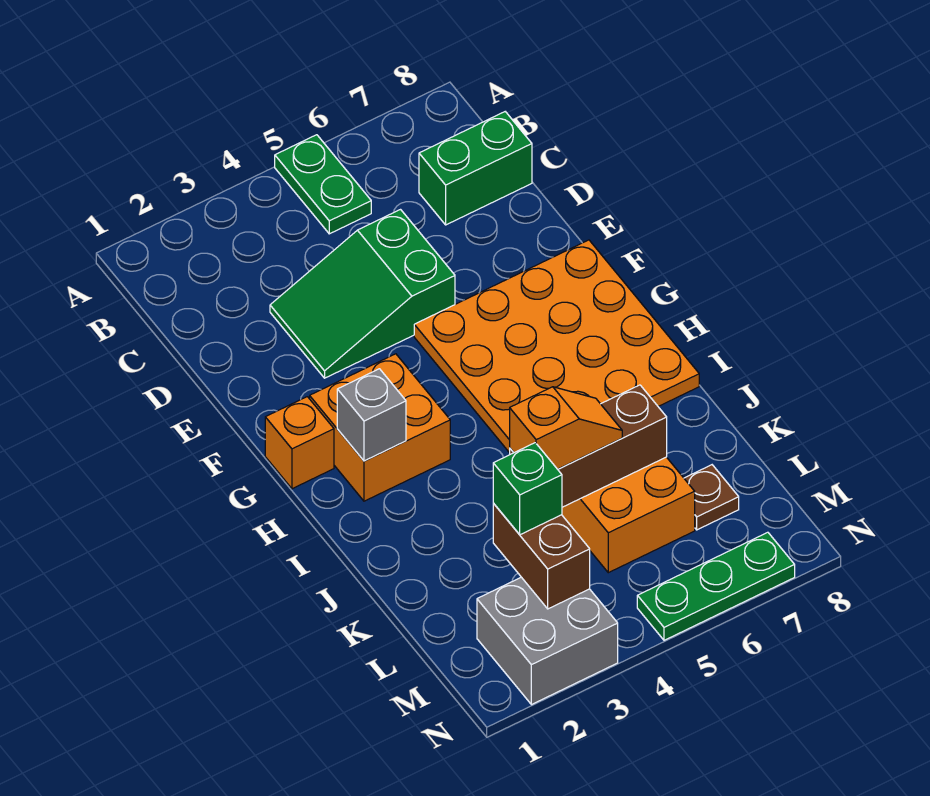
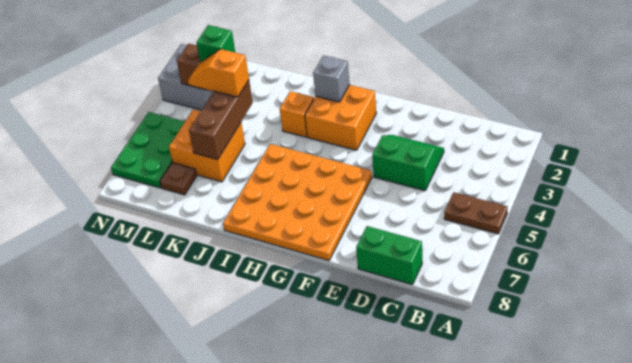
green plate A5:B5 level 1 -> brown plate A5:B5 level 1
green brick C7:C8 level 1 -> green brick C8:D8 level 1
green slope D3:E5 level 1 top 5 -> green slope D3:E4 level 1 top 4
orange brick G1 level 1 -> orange brick I3 level 1
orange slope K4:K5 level 3 top 4 -> orange slope K4:L4 level 3 top K
green plate N5:N7 level 1 -> green plate M5:N7 level 1

